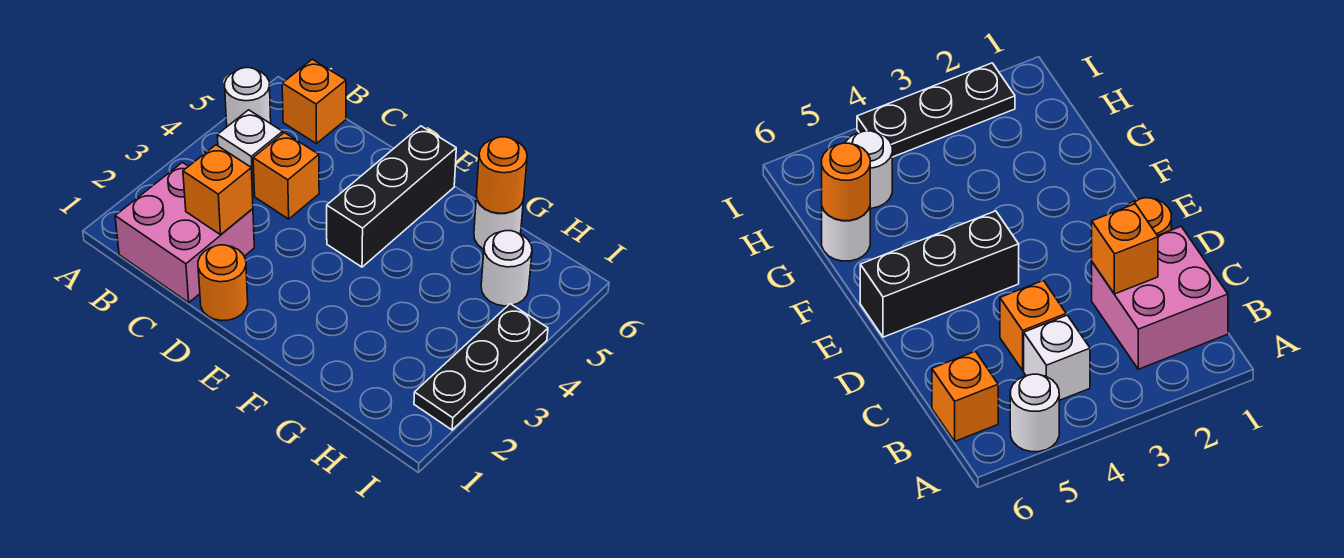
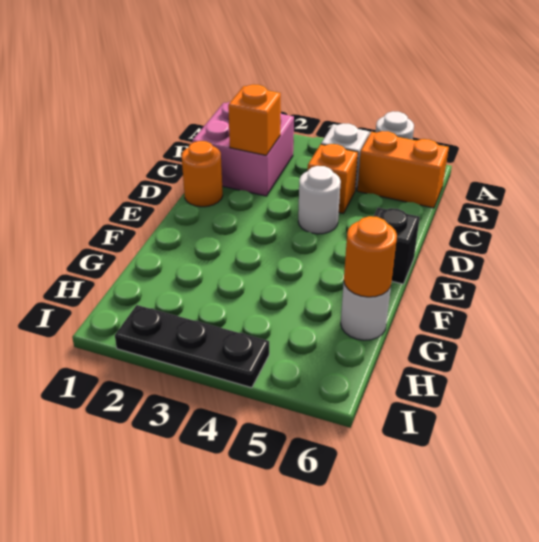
orange brick B6 level 1 -> orange brick B5:B6 level 1
black brick E4:E6 level 1 -> black brick E6 level 1
white round brick H5 level 1 -> white round brick D4 level 1

